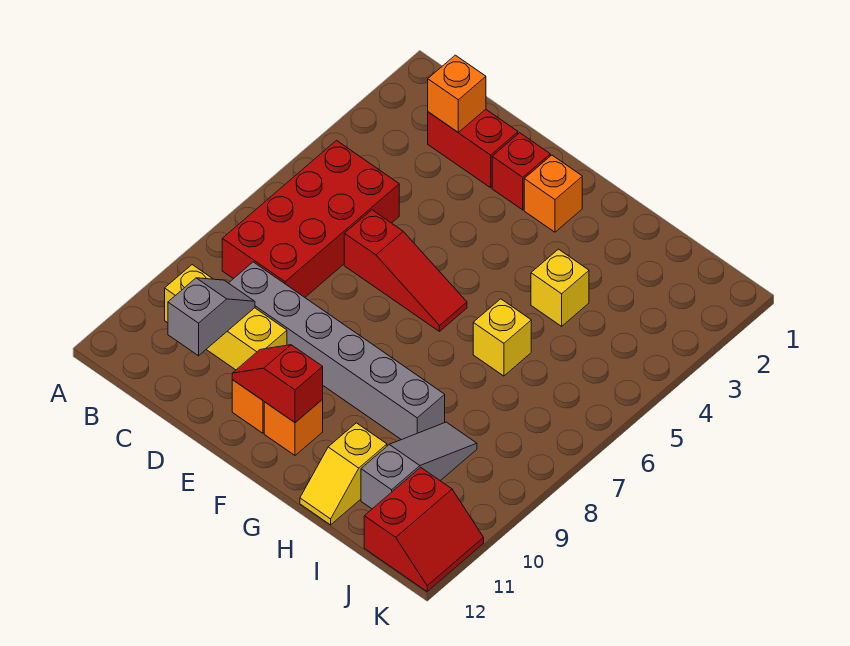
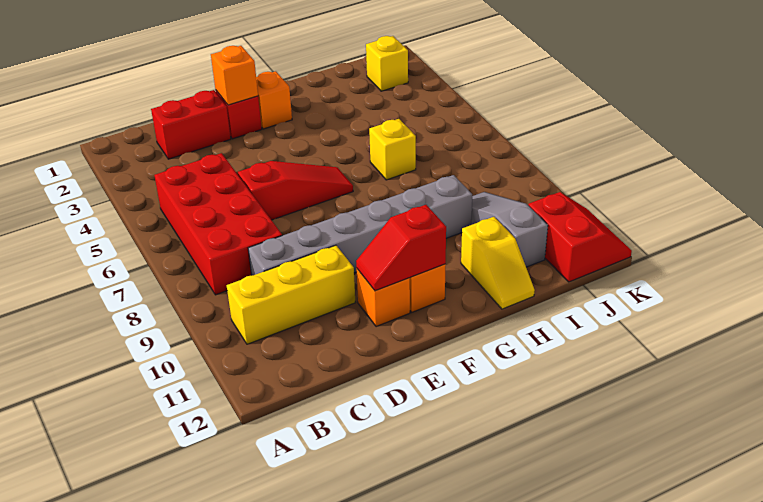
orange brick C2 level 2 -> orange brick E2 level 2
grey slope C10:C11 level 2 top 11 -> none
yellow brick H4 level 1 -> yellow brick J2 level 1

